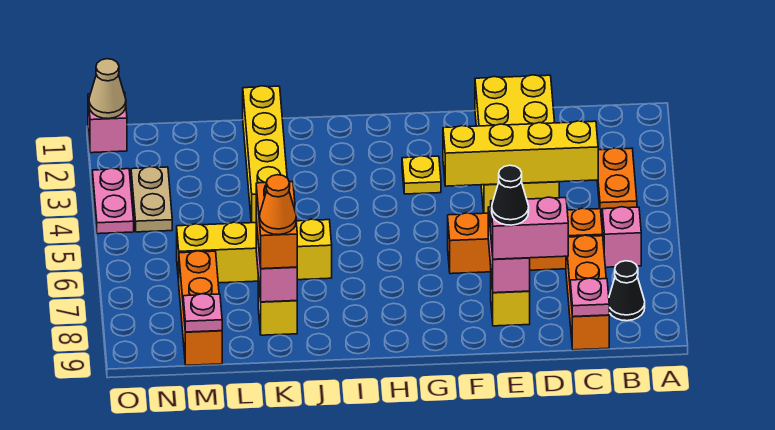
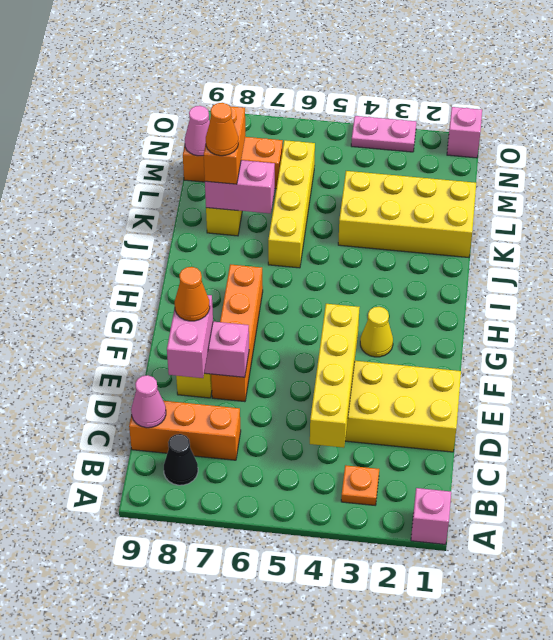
orange plate B3:B4 level 1 -> orange plate B3 level 1
pink brick B6 level 1 -> pink brick A1 level 1
orange brick C6:F6 level 1 -> orange brick E7:H7 level 1
pink plate C9 level 2 -> pink cone C9 level 2
black cone E8 level 4 -> orange cone E8 level 4
yellow plate G3 level 1 -> yellow cone G3 level 1
yellow brick K1:K4 level 1 -> yellow brick K1:L4 level 1
orange brick K7:K8 level 3 -> orange brick K8:L8 level 3
pink plate M9 level 2 -> pink cone M9 level 2
tan plate N3:N4 level 1 -> none
tan cone O1 level 2 -> none

